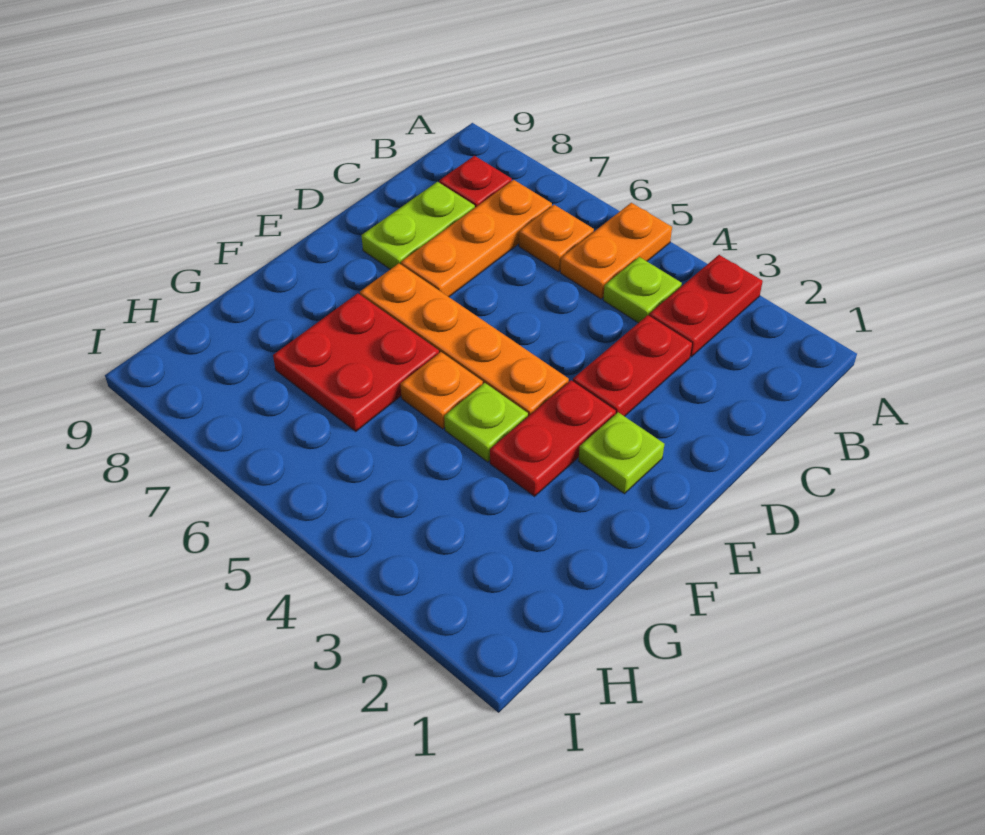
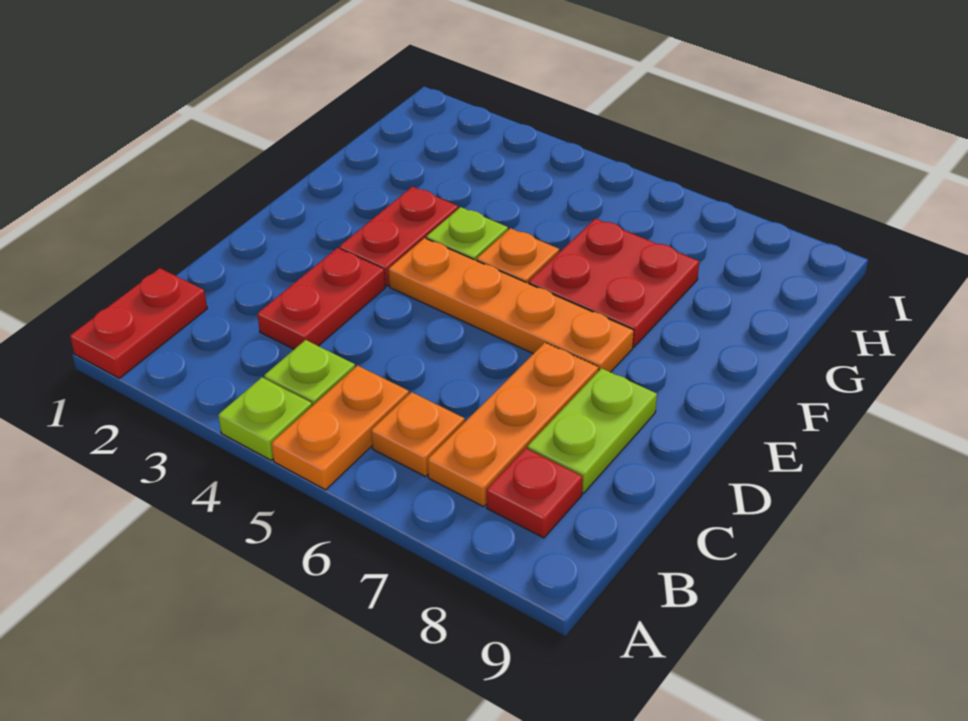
red plate A3:B3 level 1 -> red plate A1:B1 level 1
lime plate E2 level 1 -> lime plate A4 level 1

